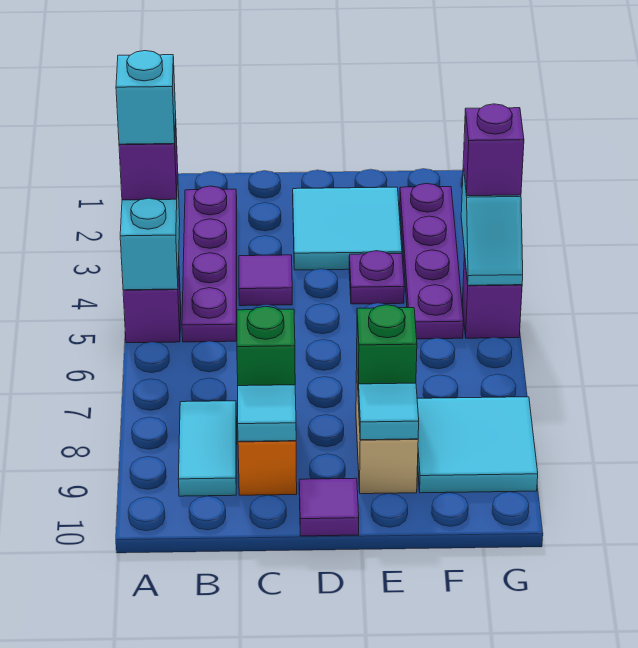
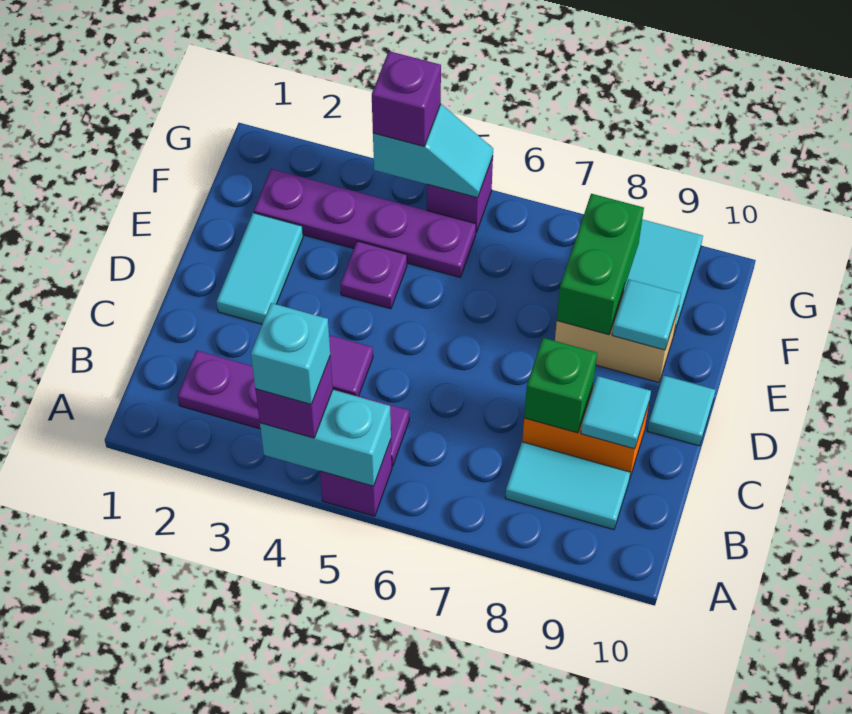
cyan tile D2:E3 level 1 -> cyan tile D2:E2 level 1
purple tile D10 level 1 -> cyan tile D10 level 1
green brick E8 level 2 -> green brick E8:F8 level 2

